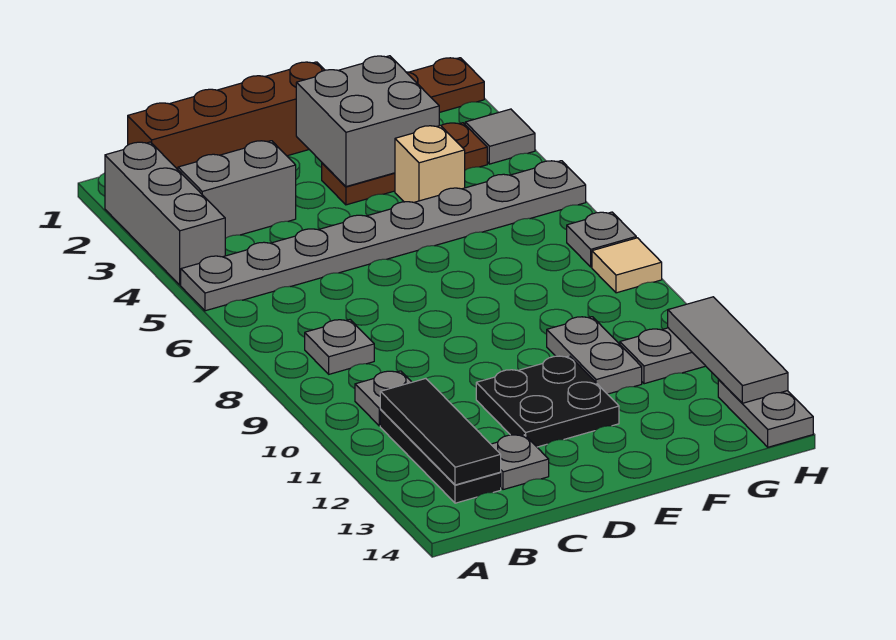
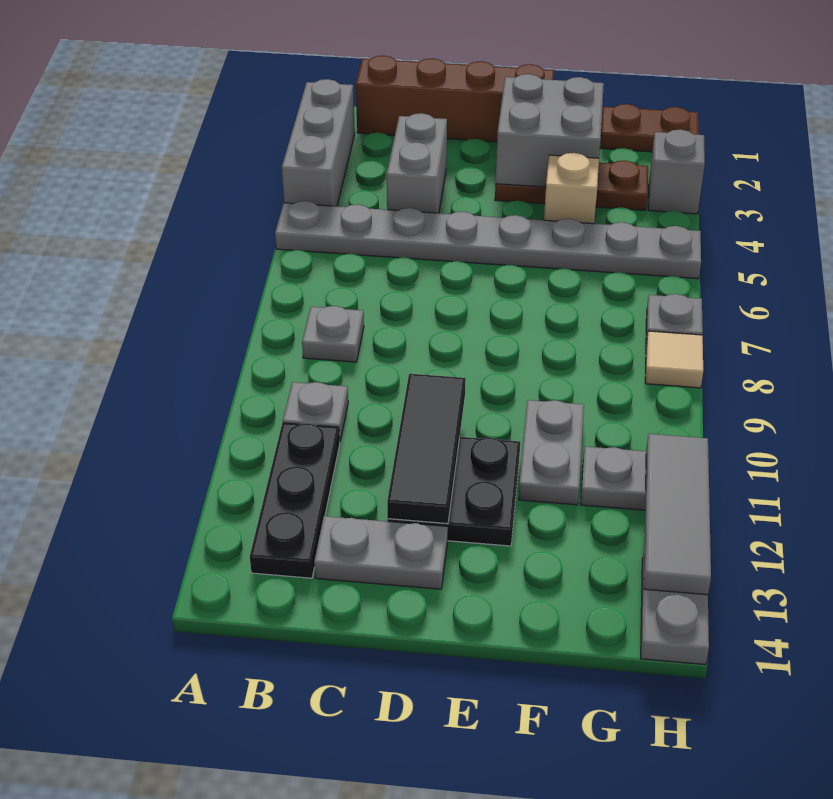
grey brick B3:C3 level 1 -> grey brick C3:C4 level 1
black tile B11:B13 level 2 -> black tile D10:D12 level 2
grey plate C13 level 1 -> grey plate C13:D13 level 1
grey tile H3 level 1 -> grey brick H3 level 1

